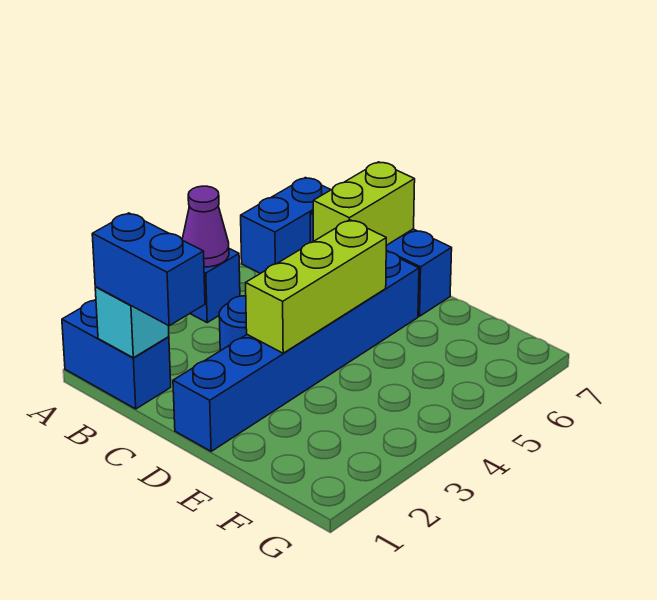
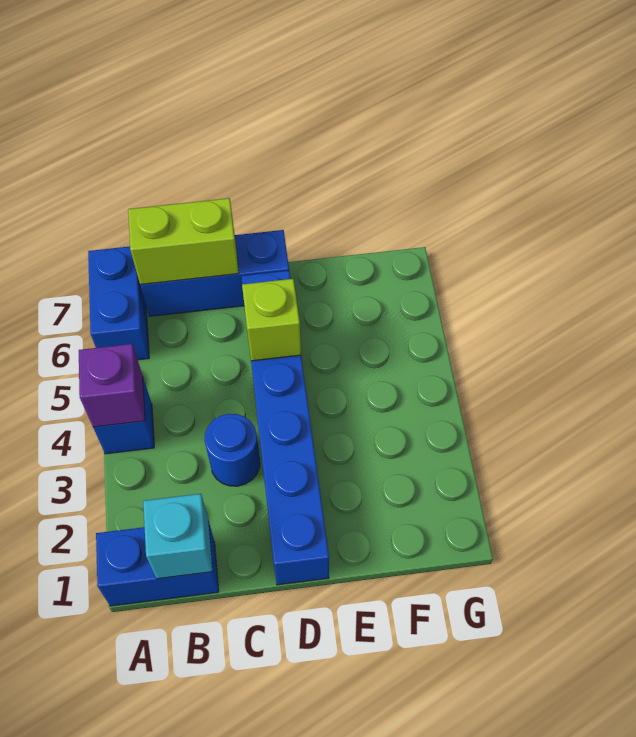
purple cone A4 level 2 -> purple brick A4 level 2
blue brick B1:C1 level 3 -> none
lime brick C6:C7 level 2 -> lime brick B7:C7 level 2
lime brick D3:D5 level 2 -> lime brick D5 level 2

